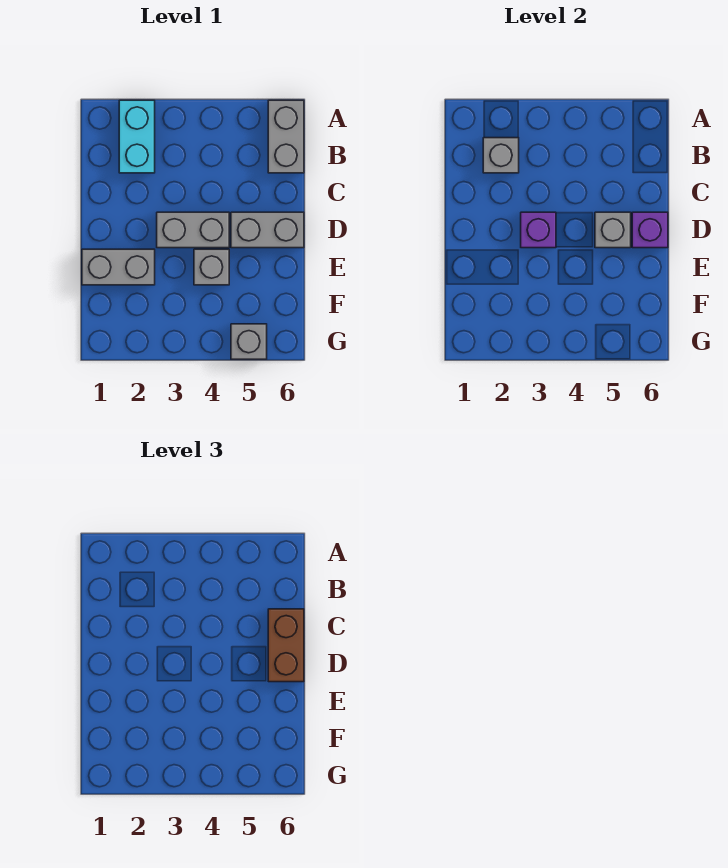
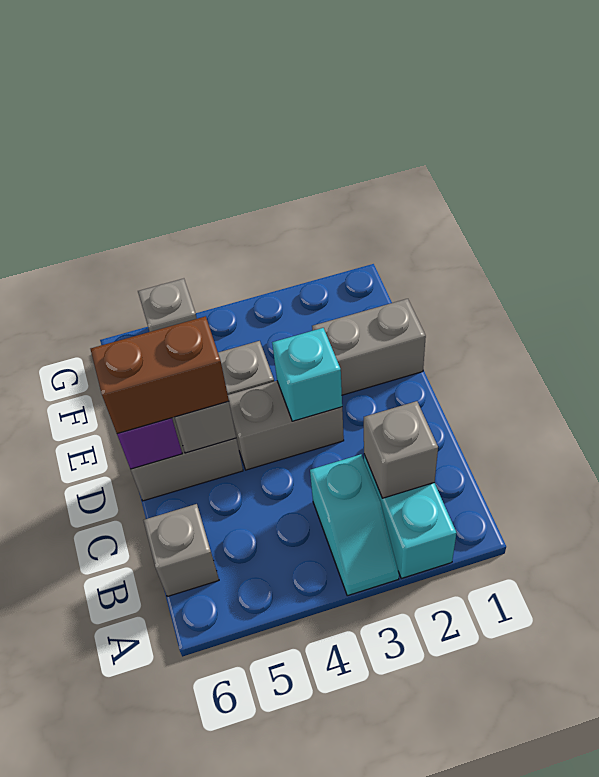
none -> cyan slope A3:B3 level 1 top B
grey brick A6:B6 level 1 -> grey brick B6 level 1
brown brick C6:D6 level 3 -> brown brick D5:D6 level 3
purple brick D3 level 2 -> cyan brick D3 level 2

